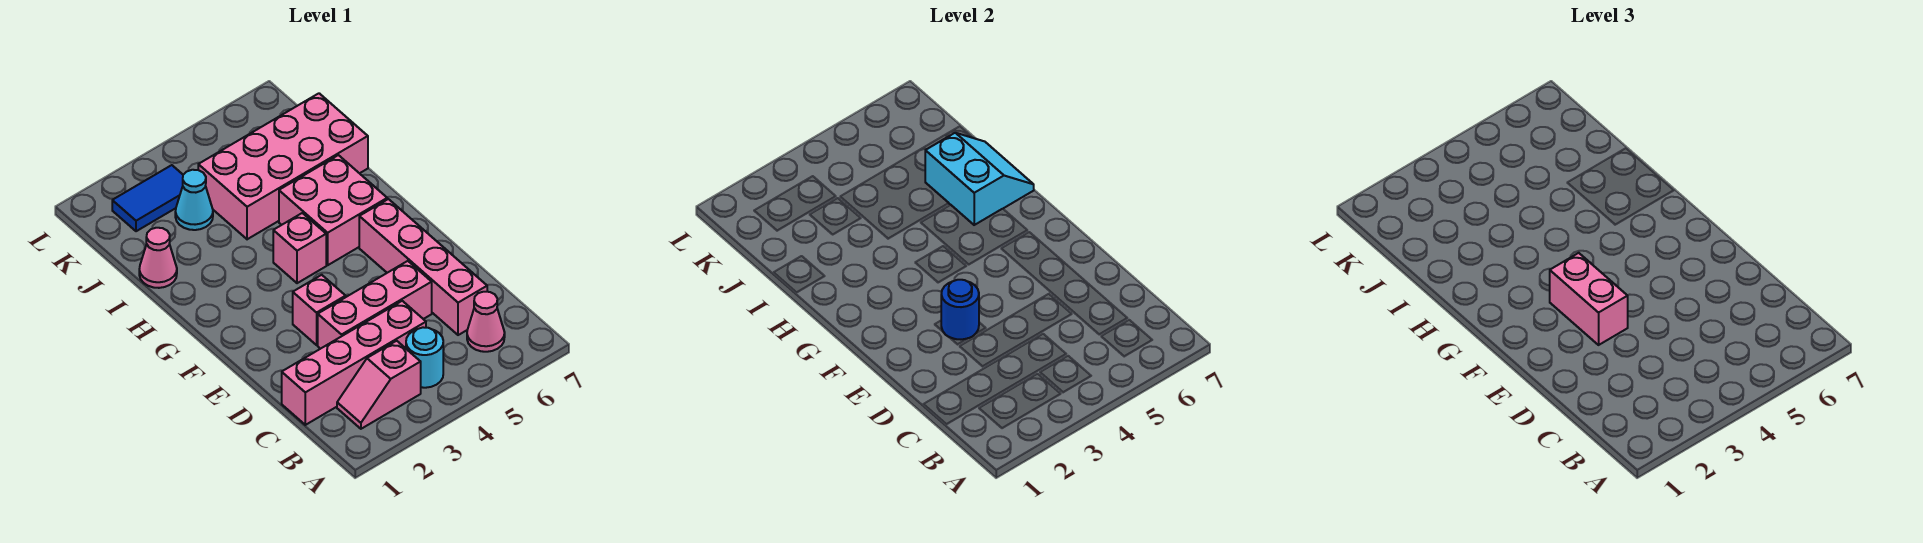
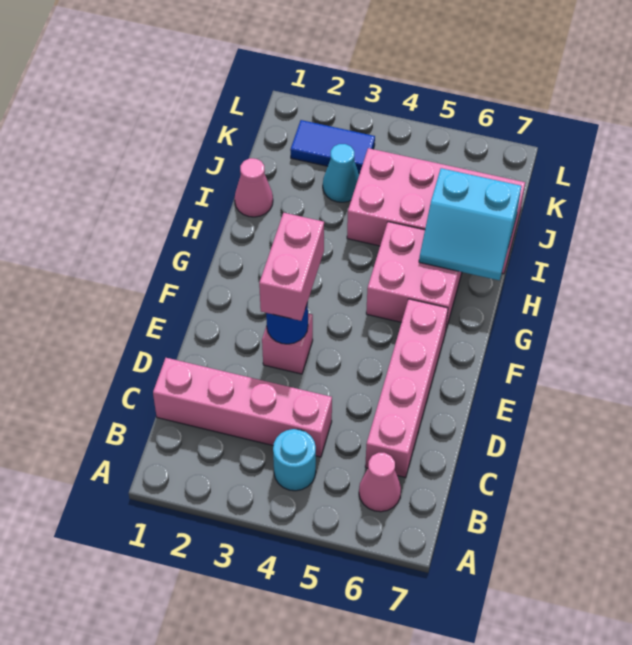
pink slope B2:B3 level 1 top 3 -> none
pink brick D3:D5 level 1 -> none
pink brick G4 level 1 -> none
cyan slope H6:I7 level 2 top 6 -> cyan slope H6:I7 level 2 top I

